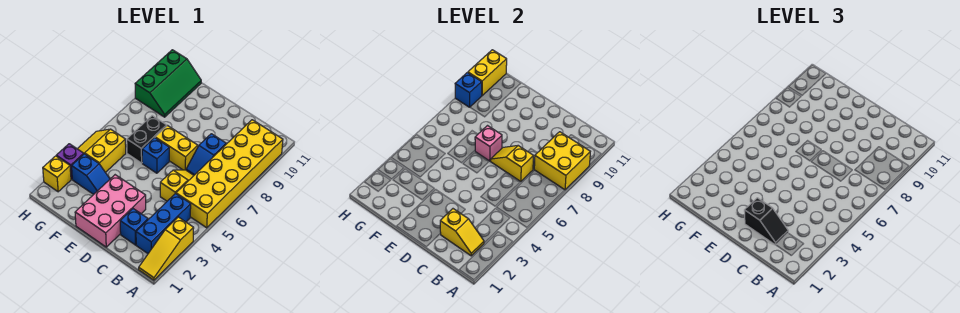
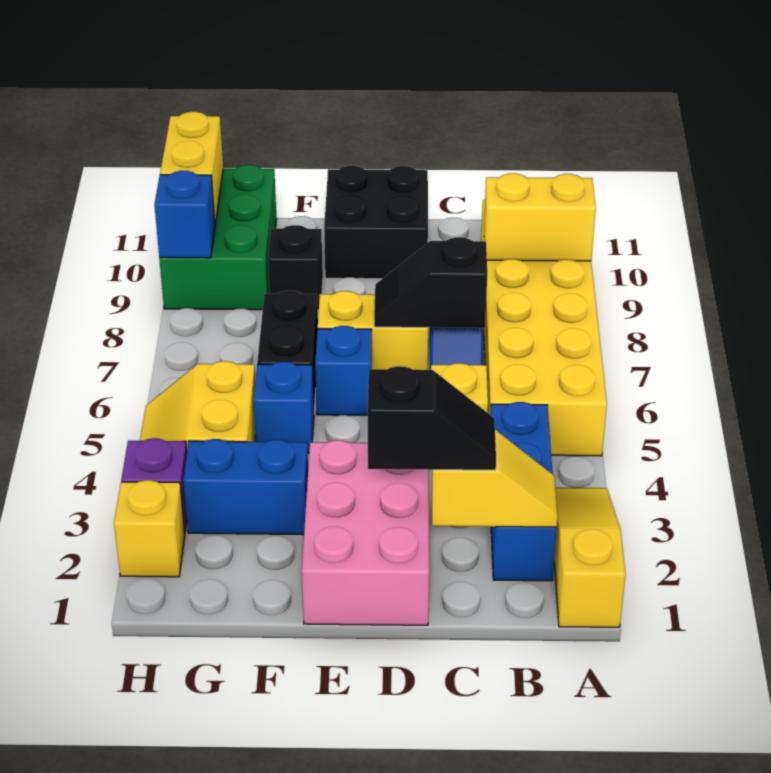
yellow slope A1:A3 level 1 top 3 -> yellow slope A1:A3 level 1 top 1
yellow brick A8:B9 level 2 -> yellow brick A9:B9 level 2
blue brick C2 level 1 -> blue brick F5 level 1
yellow slope C7:D7 level 2 top C -> black slope C7:D7 level 2 top C
none -> black brick D10:E11 level 1
pink brick E7 level 2 -> none
blue slope F3:G3 level 1 top G -> blue brick F3:G3 level 1
none -> black brick F9 level 1
green slope G9:H11 level 1 top H -> green brick G9:H11 level 1

